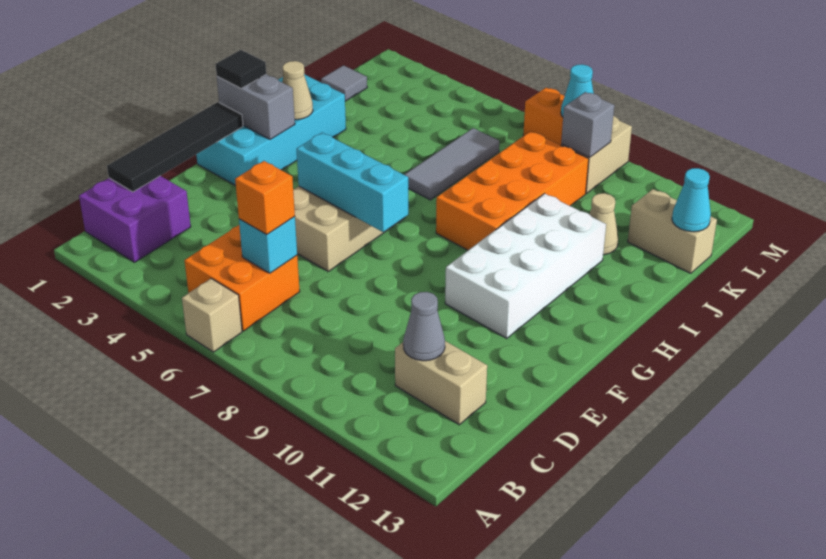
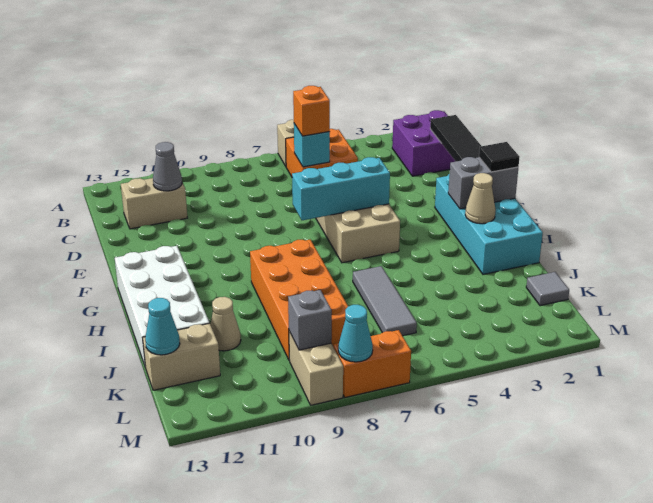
white brick F10:I11 level 1 -> white brick G12:J13 level 1

